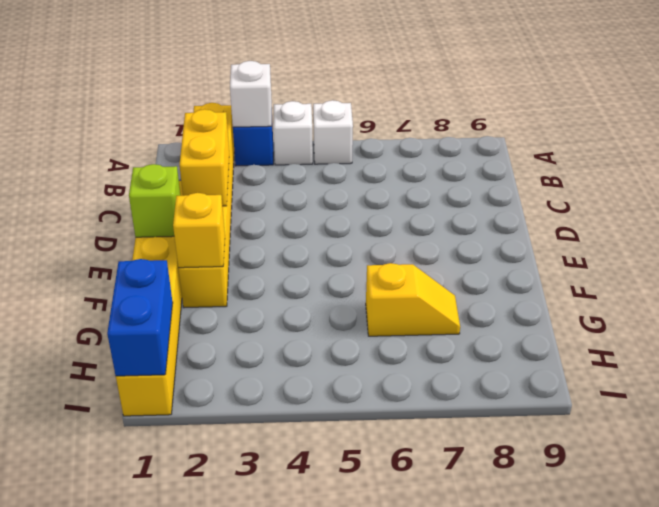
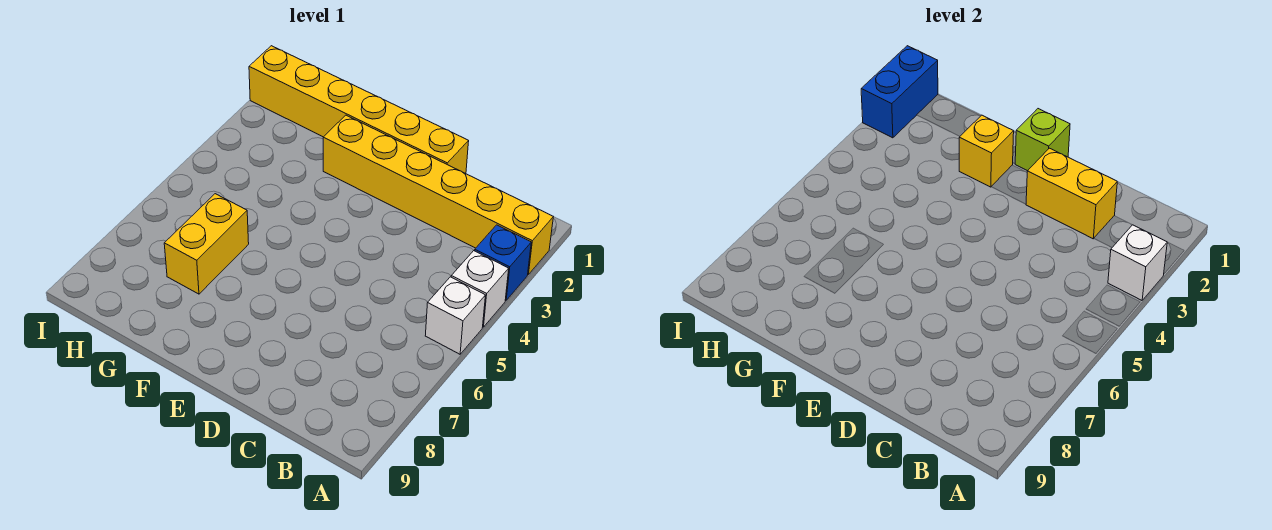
yellow slope G6:G7 level 1 top 6 -> yellow brick G6:G7 level 1
blue brick H1:I1 level 2 -> blue brick I1:I2 level 2

